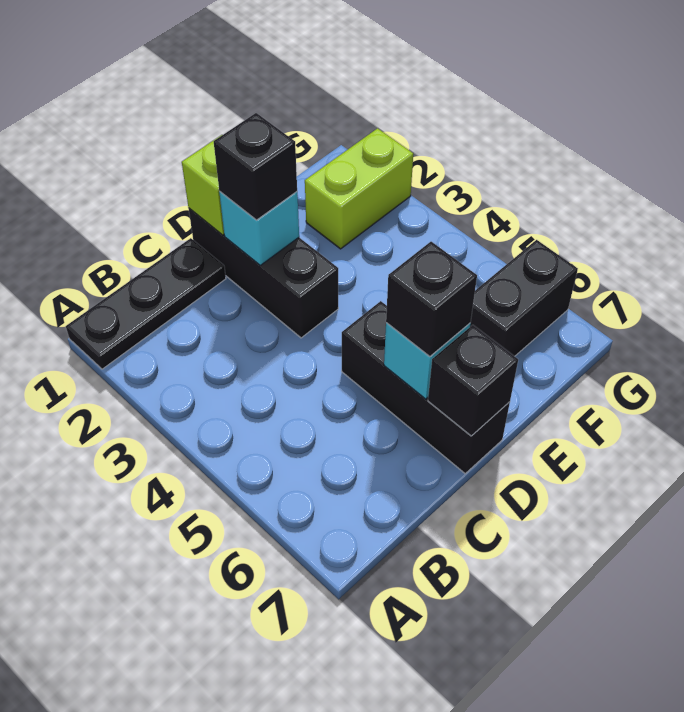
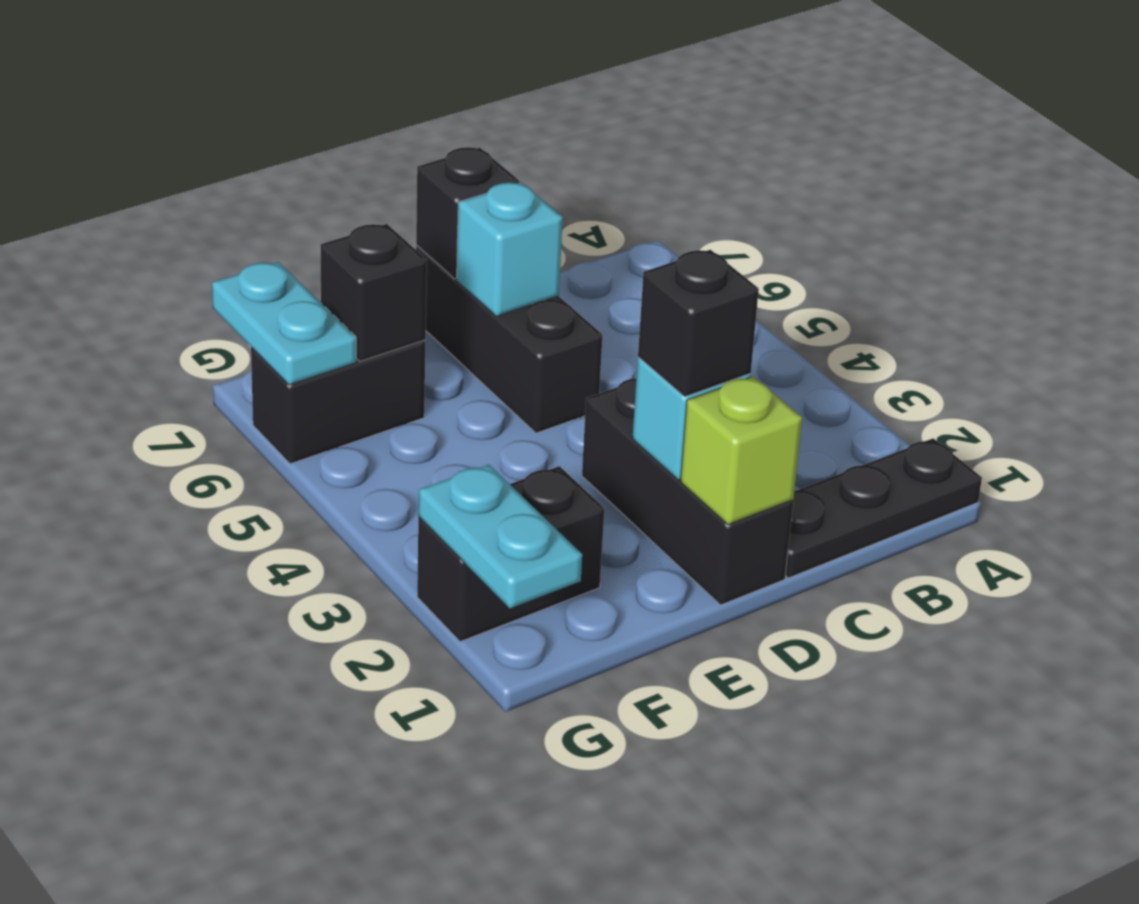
black brick D6 level 3 -> black brick F6 level 2
lime brick F2:G2 level 1 -> black brick F2:G2 level 1
none -> cyan plate G1:G2 level 2
none -> cyan plate G6:G7 level 2

